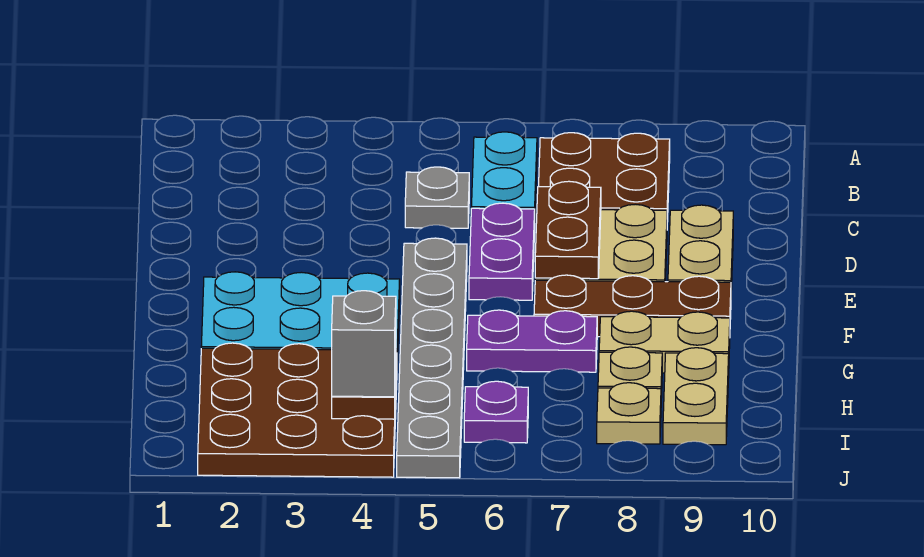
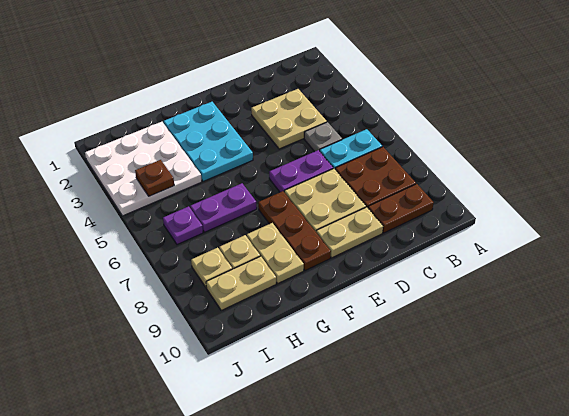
none -> tan plate C3:D4 level 1
brown plate D7:E7 level 2 -> brown plate B9:C9 level 1
grey plate E5:J5 level 1 -> none
purple plate G6:G7 level 1 -> purple plate G6:H6 level 1
brown plate H2:J4 level 1 -> white plate H2:J4 level 1
grey brick I4 level 3 -> none

